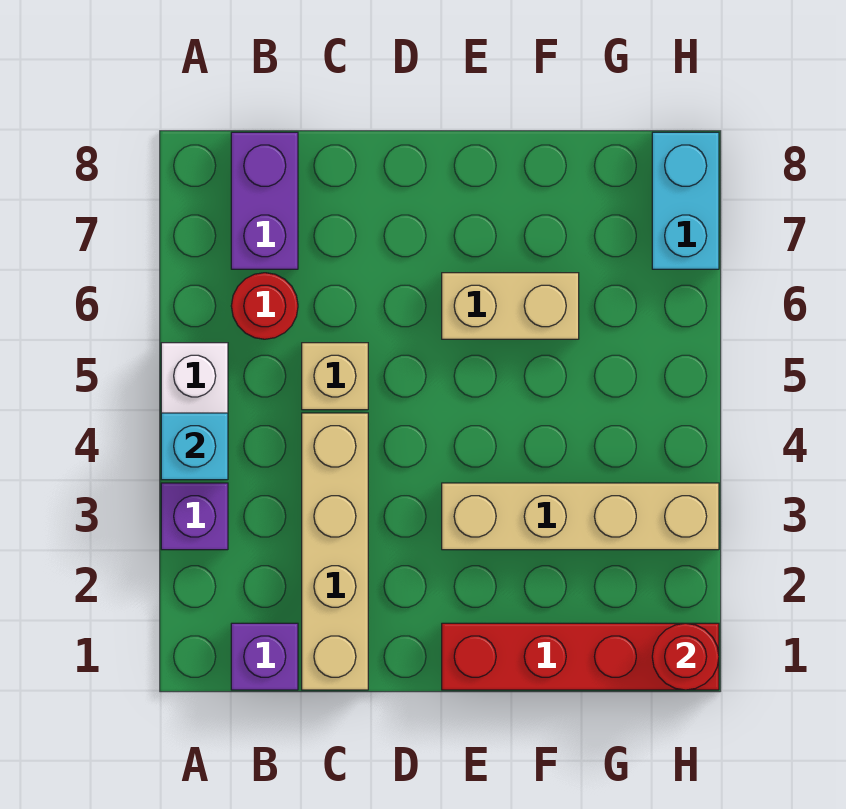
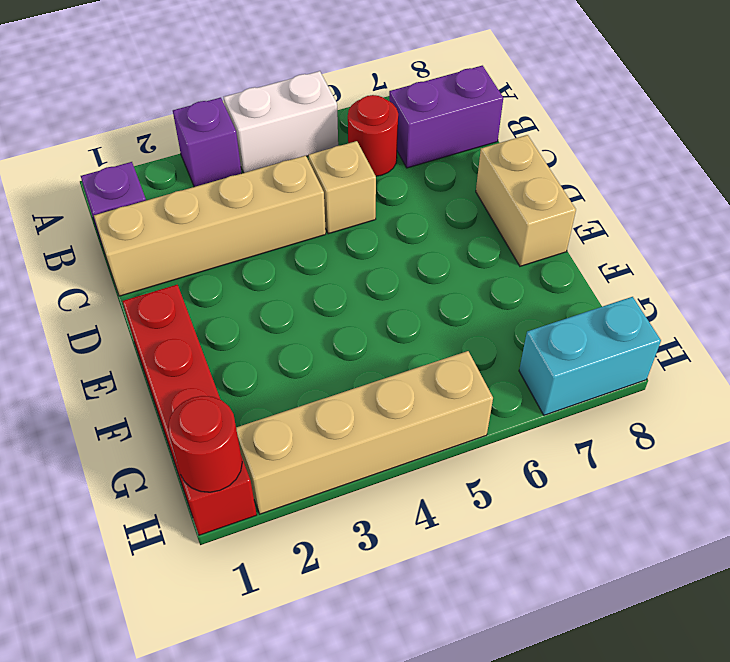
cyan brick A4 level 2 -> none
tan brick E3:H3 level 1 -> tan brick H2:H5 level 1
tan brick E6:F6 level 1 -> tan brick D8:E8 level 1

